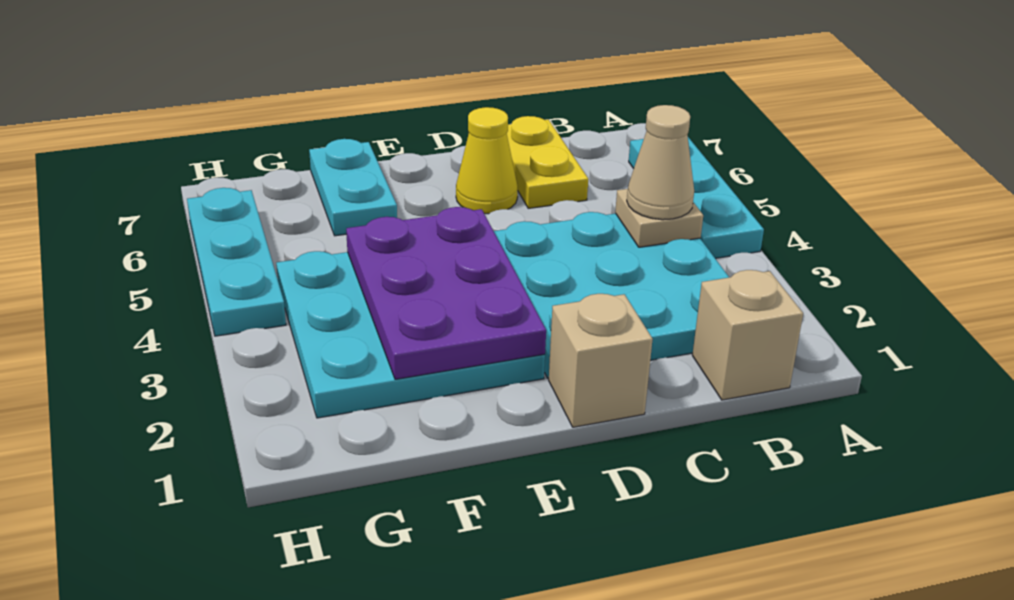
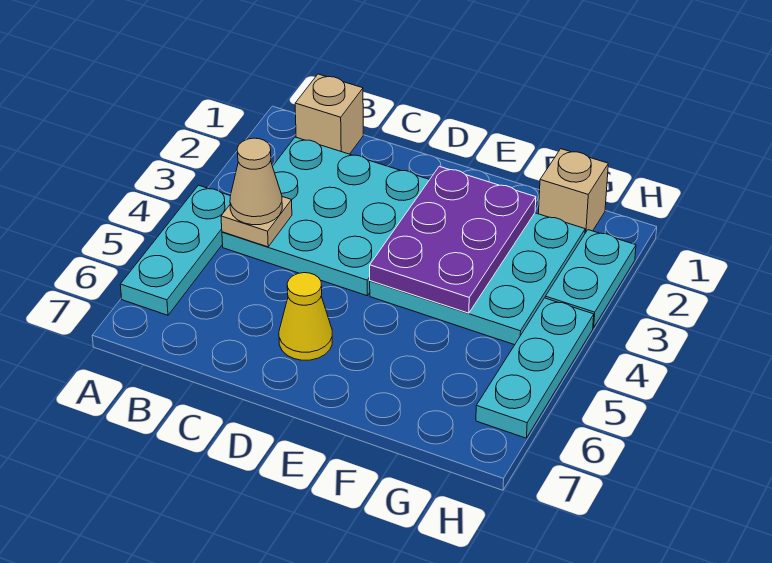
yellow plate C6:C7 level 1 -> none
tan brick D1 level 1 -> tan brick G1 level 1
cyan plate F6:F7 level 1 -> cyan plate H2:H3 level 1

